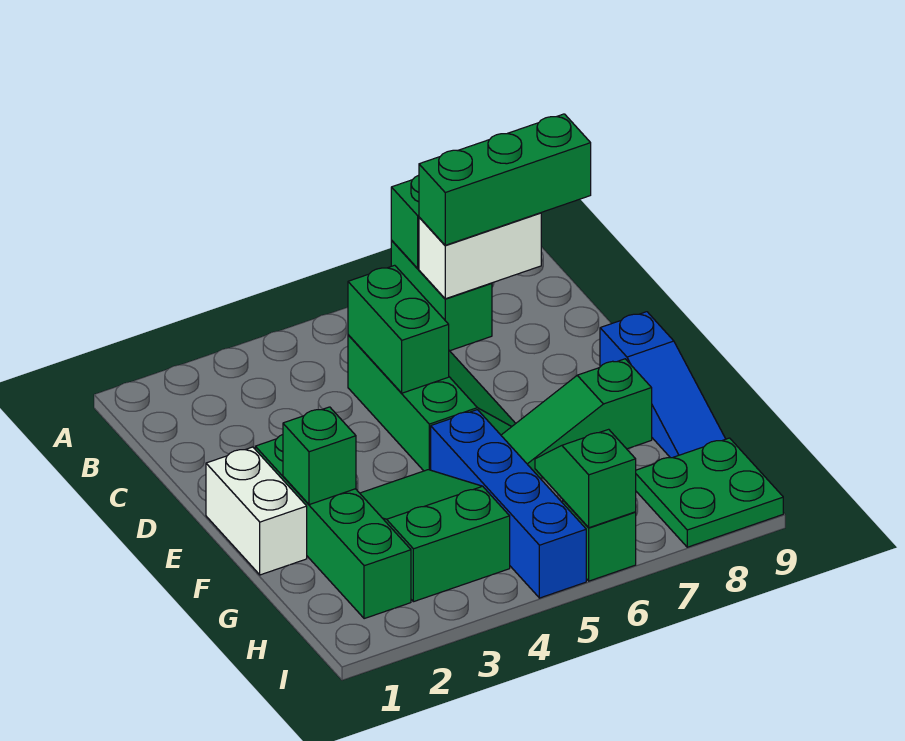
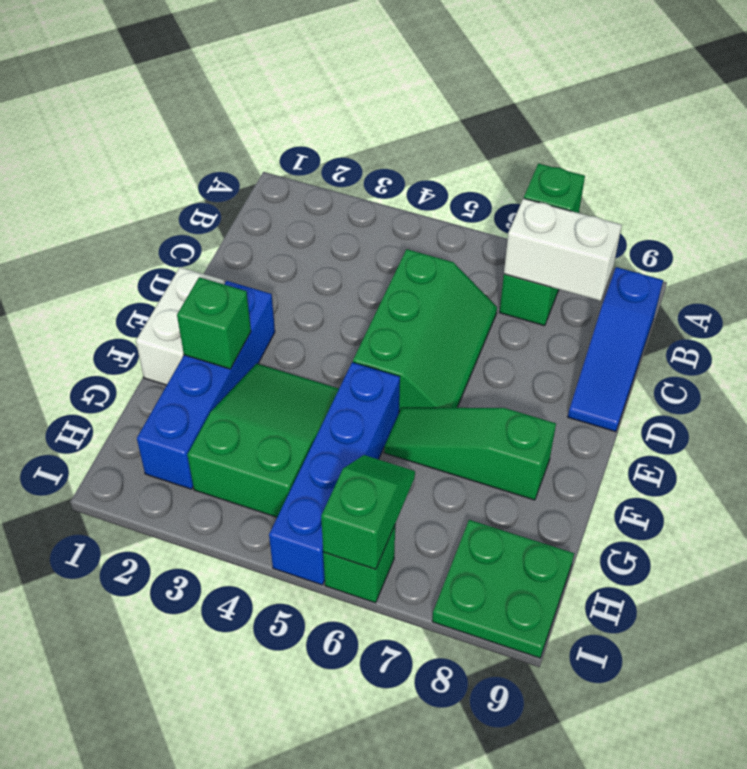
green brick B7:B9 level 3 -> none
green brick C5:D5 level 2 -> none
green brick E2:H2 level 1 -> blue brick E2:H2 level 1
blue slope E9:G9 level 1 top E -> blue slope B9:D9 level 1 top B

